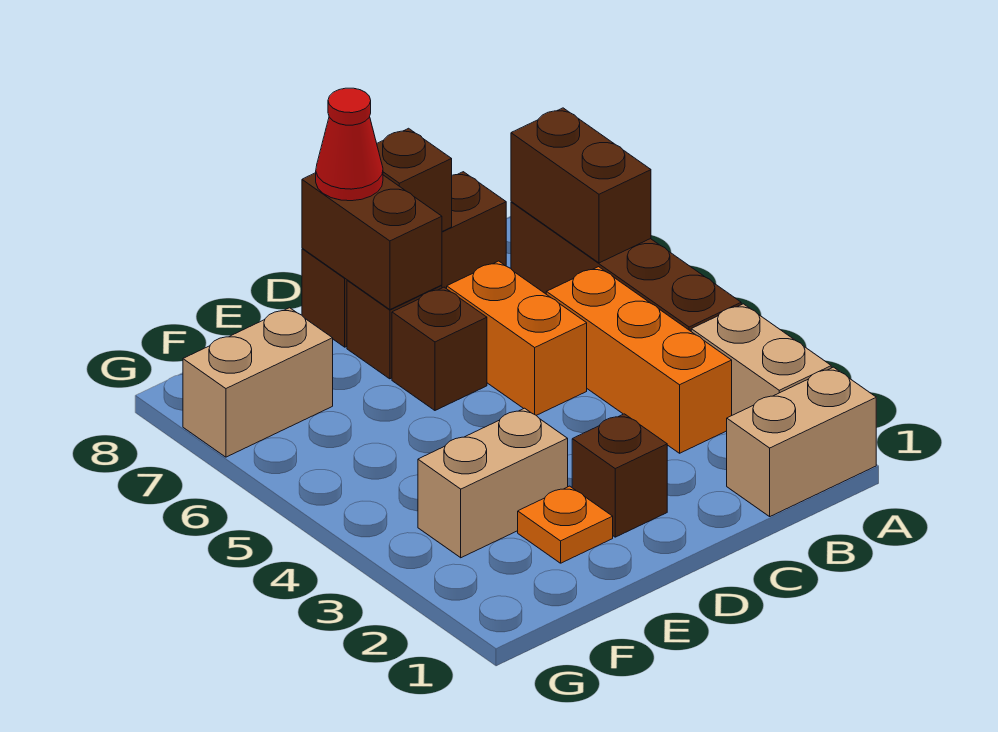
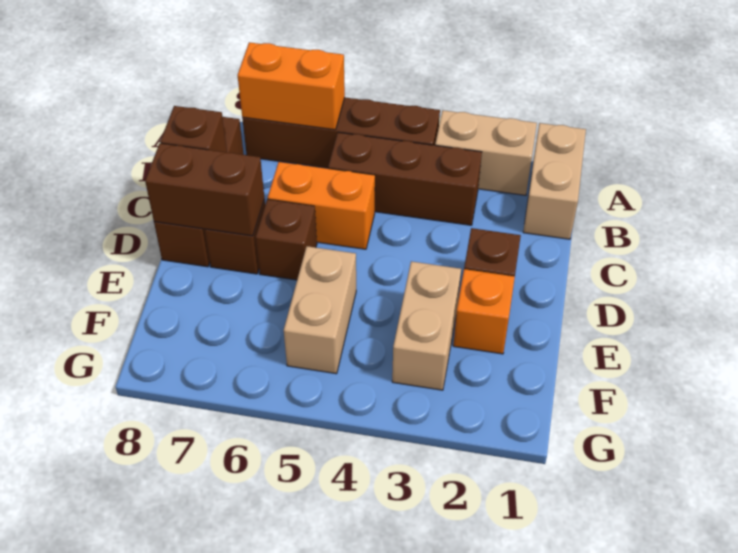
brown brick A6:A7 level 2 -> orange brick A6:A7 level 2
orange brick B3:B5 level 1 -> brown brick B3:B5 level 1
red cone D8 level 3 -> none
orange plate E2 level 1 -> orange brick E2 level 1
tan brick F7:G7 level 1 -> tan brick E5:F5 level 1

